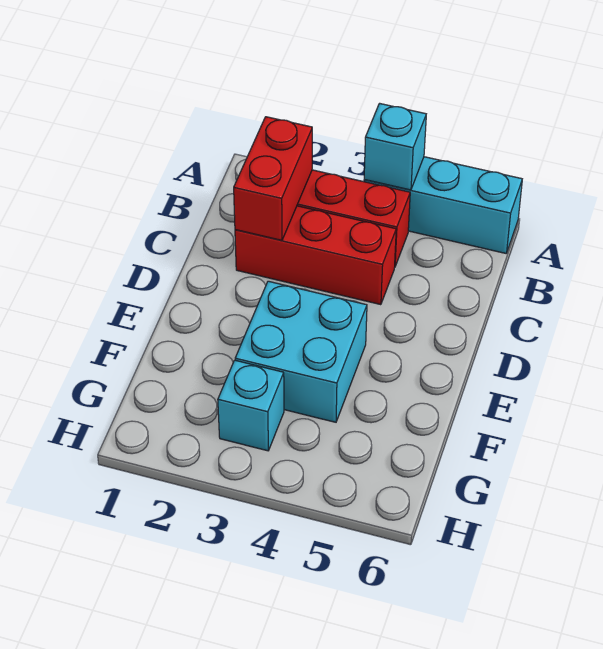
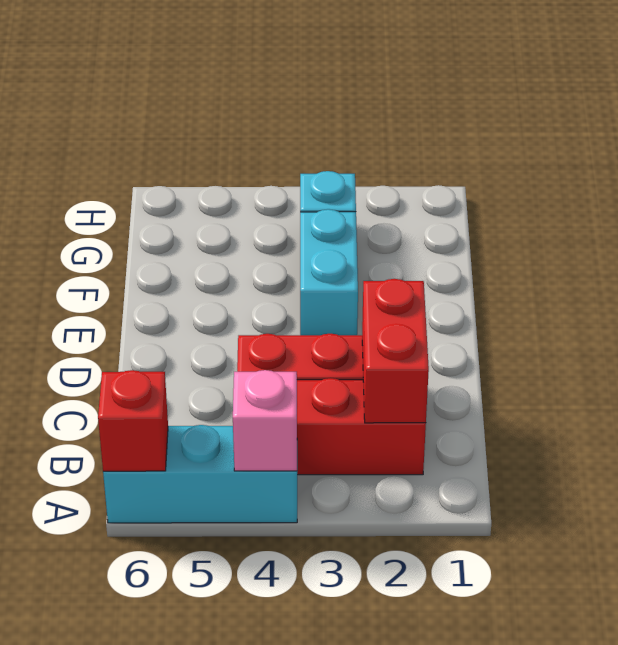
cyan brick A4 level 2 -> pink brick A4 level 2
none -> red brick A6 level 2
cyan brick E3:F4 level 1 -> cyan brick E3:F3 level 1

